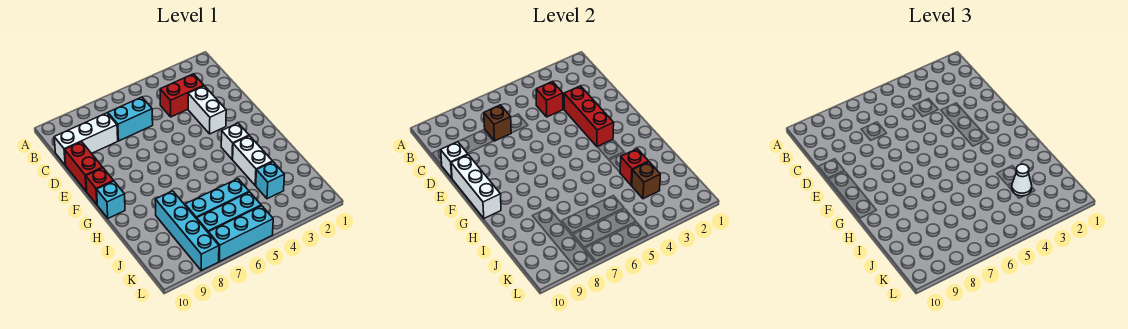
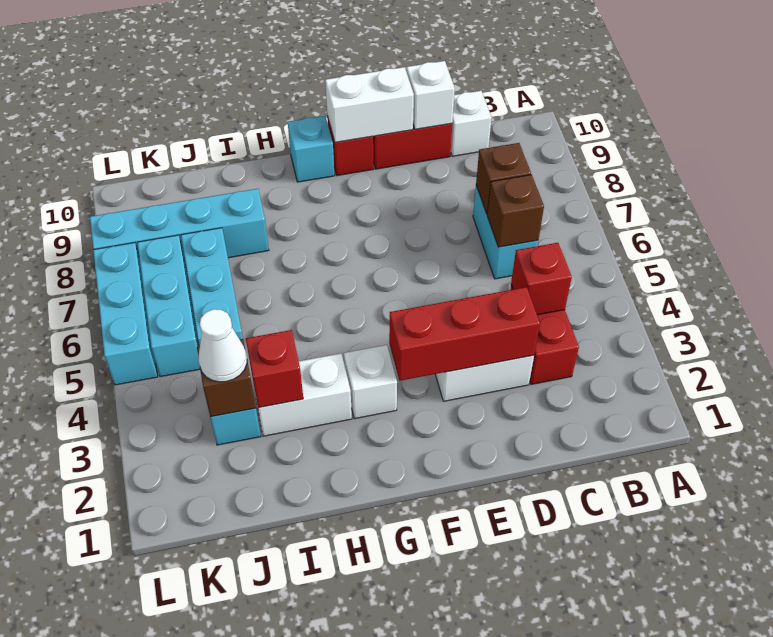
none -> brown brick C6 level 2
white brick C8:C10 level 1 -> white brick C10 level 1
white brick E10:G10 level 2 -> white brick E10:F10 level 2

